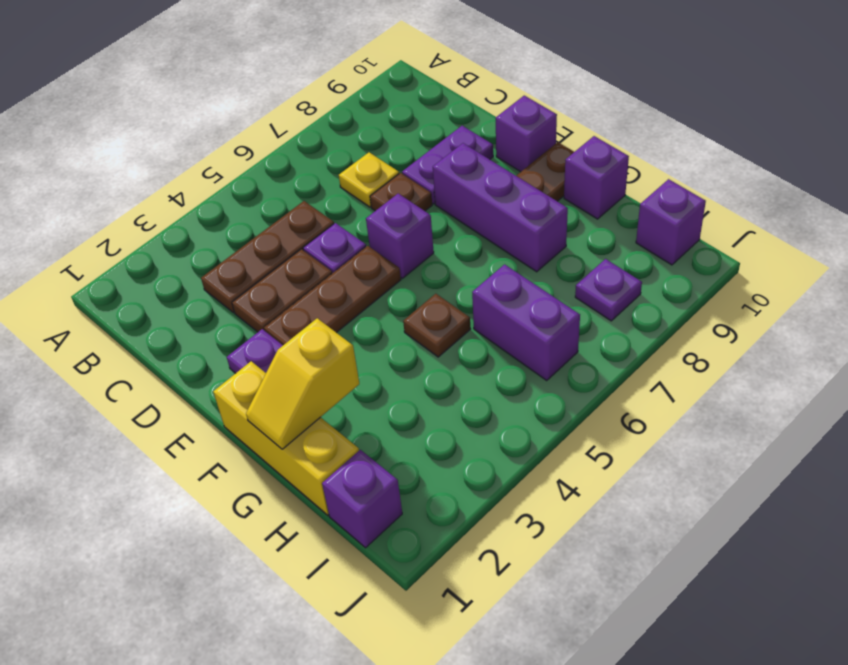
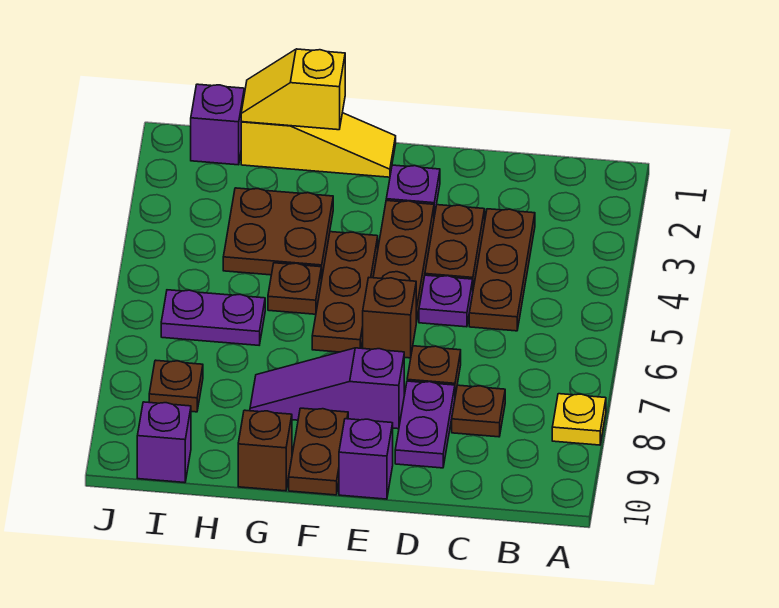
yellow plate C7 level 1 -> yellow plate A8 level 1
none -> brown plate C8 level 1
purple brick E6 level 1 -> brown brick E6 level 1
purple brick E8:G8 level 1 -> purple slope E8:G8 level 1 top E
yellow brick F1:H1 level 1 -> yellow slope F1:H1 level 1 top H
none -> brown plate F4:F6 level 1
yellow slope G1:G2 level 2 top 2 -> yellow slope G1:H1 level 2 top G
none -> brown plate G3:H4 level 1
purple brick G10 level 1 -> brown brick G10 level 1
purple brick H6:I6 level 1 -> purple plate H6:I6 level 1
purple plate I8 level 1 -> brown plate I8 level 1

